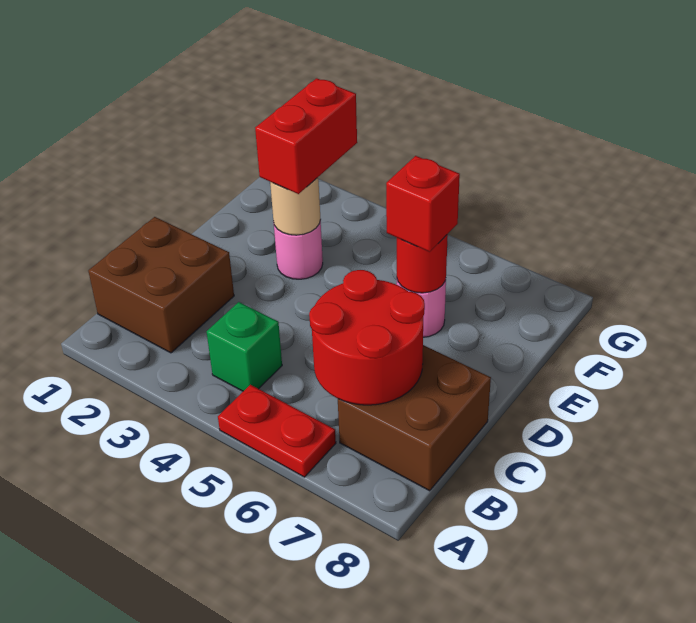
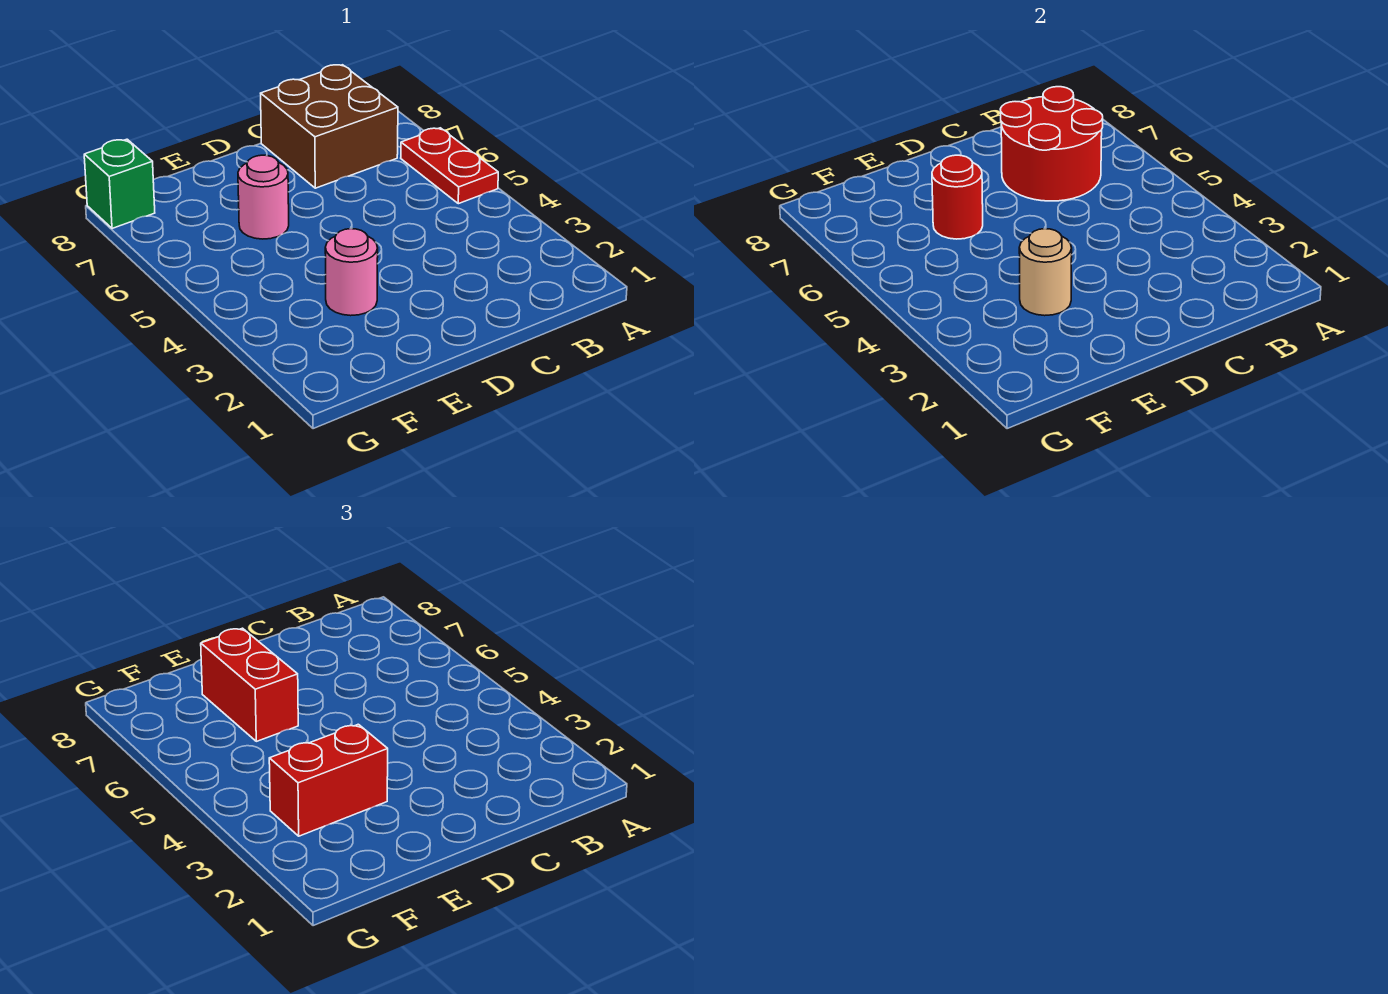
brown brick B1:C2 level 1 -> none
green brick B4 level 1 -> green brick G8 level 1
red brick E6 level 3 -> red brick E6:E7 level 3

